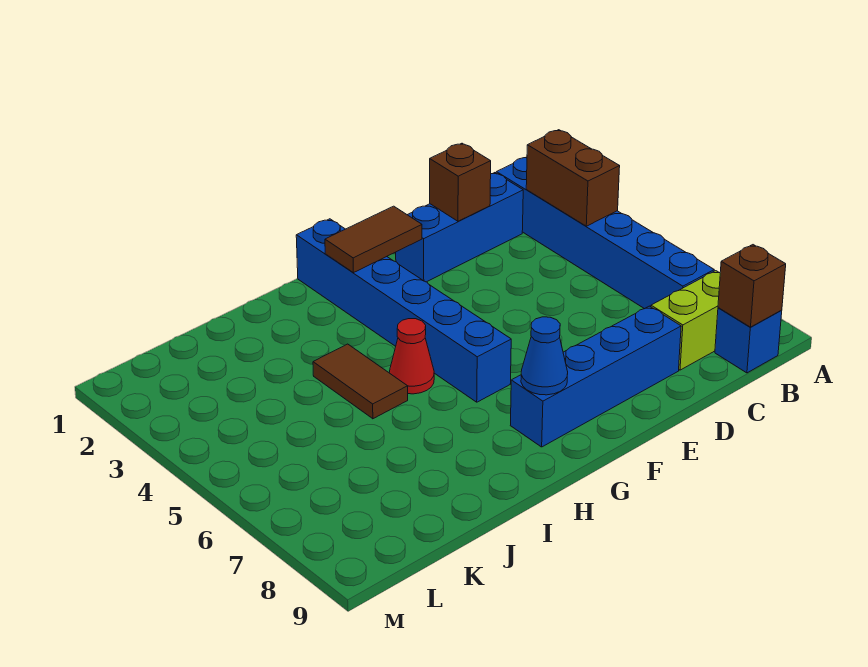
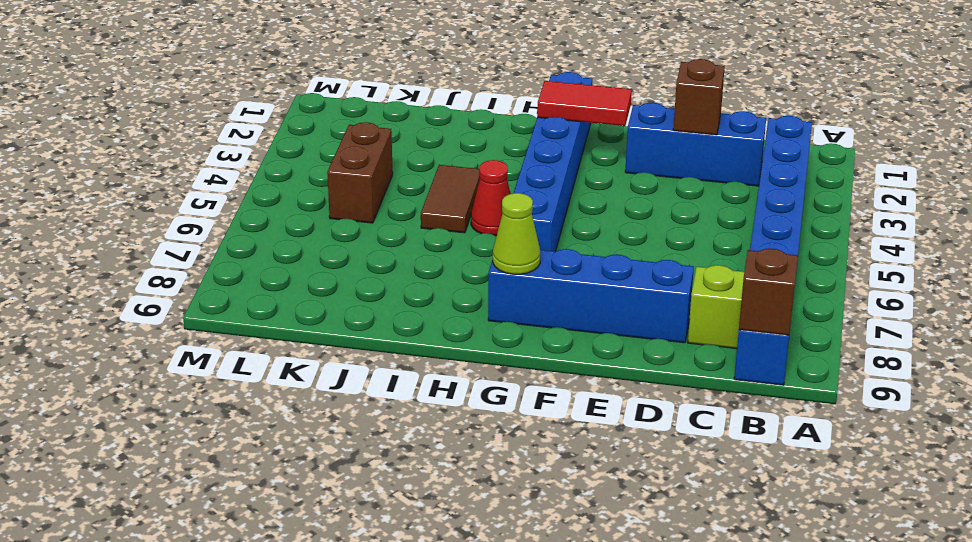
brown brick B3:B4 level 2 -> brown brick K4:K5 level 1
brown tile F2:G2 level 2 -> red tile F2:G2 level 2
blue cone G8 level 2 -> lime cone G8 level 2

